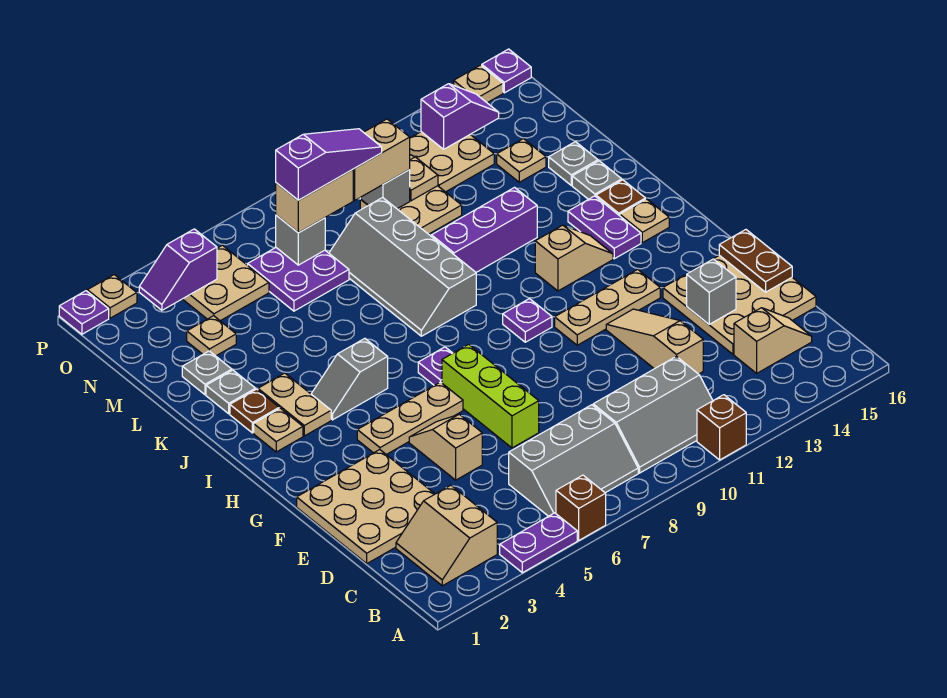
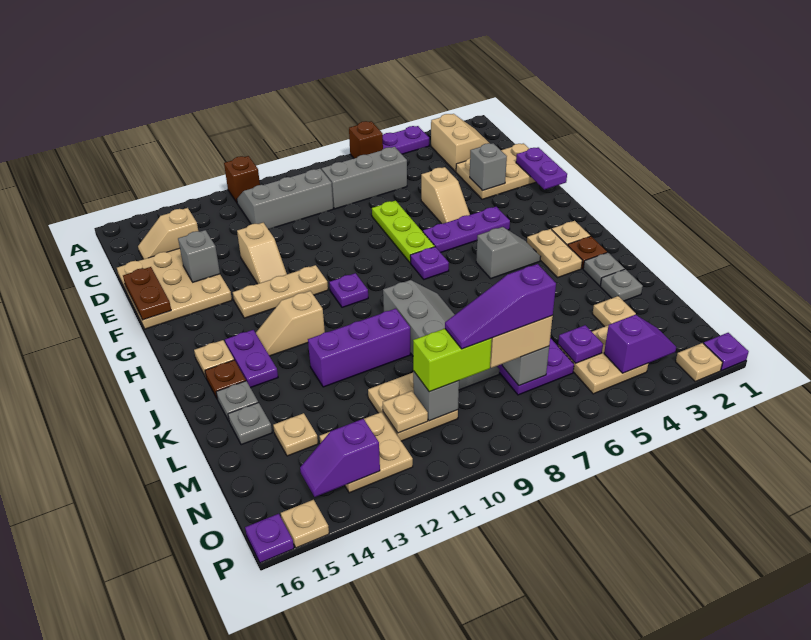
tan plate D1:F3 level 1 -> tan plate D1:E3 level 1
tan slope D12:F12 level 1 top D -> tan slope E12:F12 level 1 top E
none -> purple plate E1:F1 level 2
none -> grey brick E3 level 2
lime brick E7:G7 level 1 -> lime plate E7:G7 level 1
tan plate G4:G6 level 1 -> purple plate G4:G6 level 1
none -> purple plate N5 level 2
tan brick N9:N10 level 3 -> lime brick N9:N10 level 3

